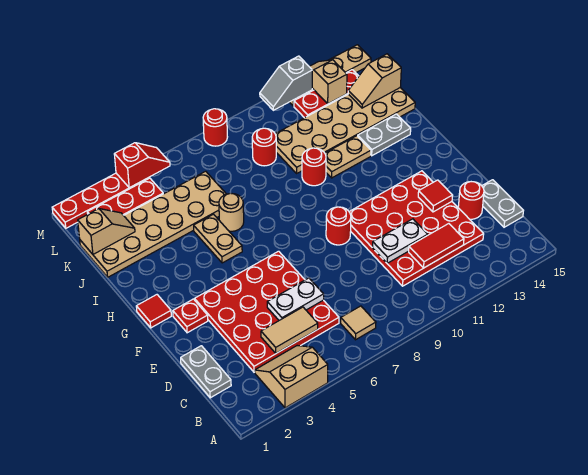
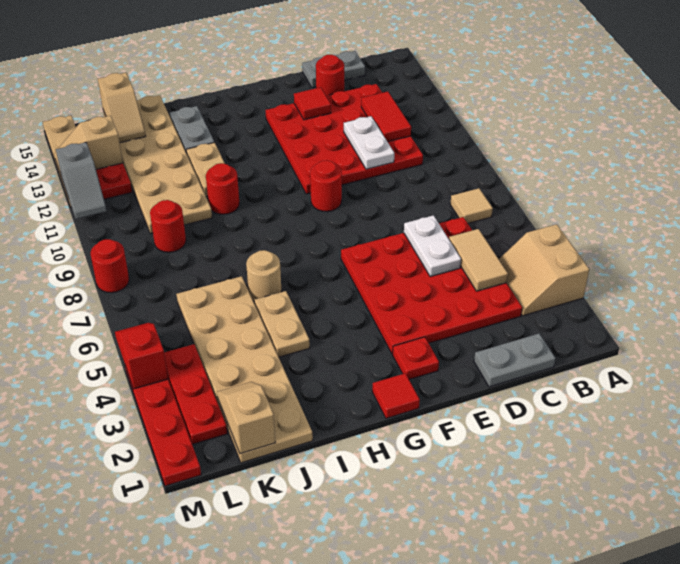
tan plate H5:I5 level 1 -> tan plate I4:I5 level 1

